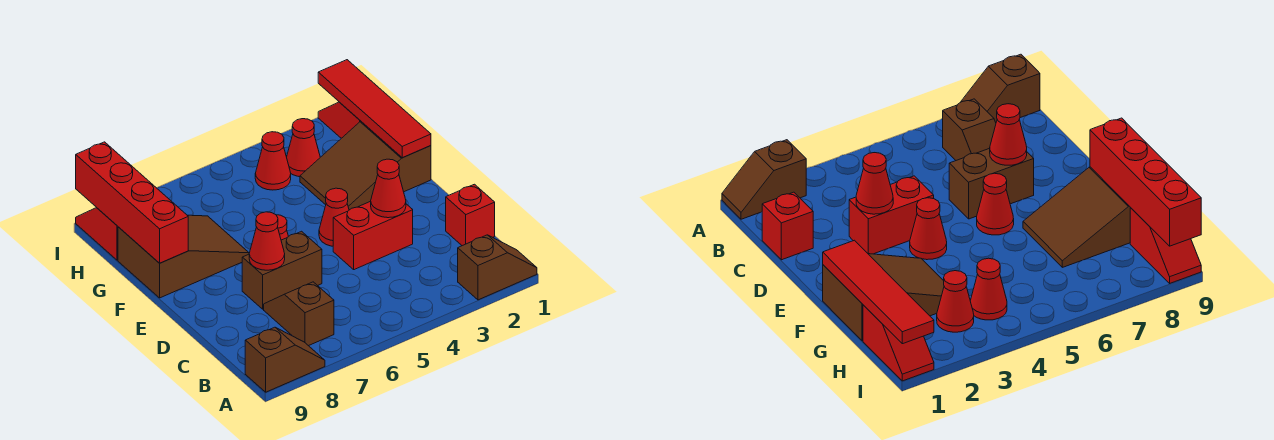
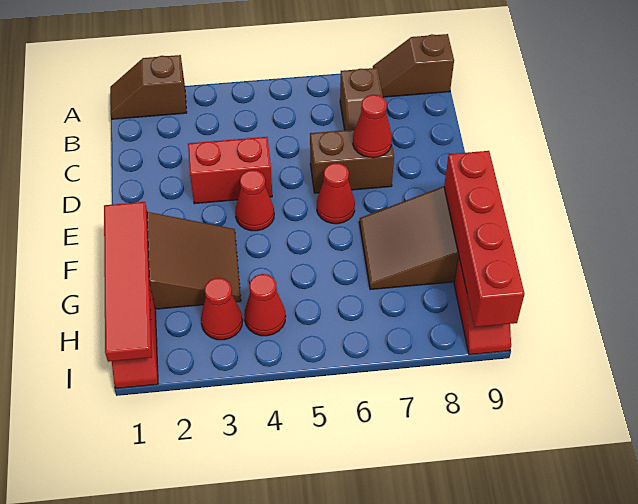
red brick C1 level 1 -> none
red cone D3 level 2 -> none

